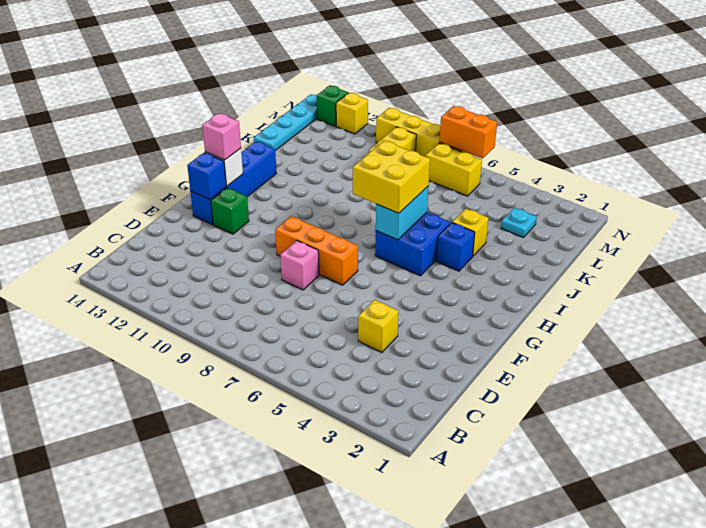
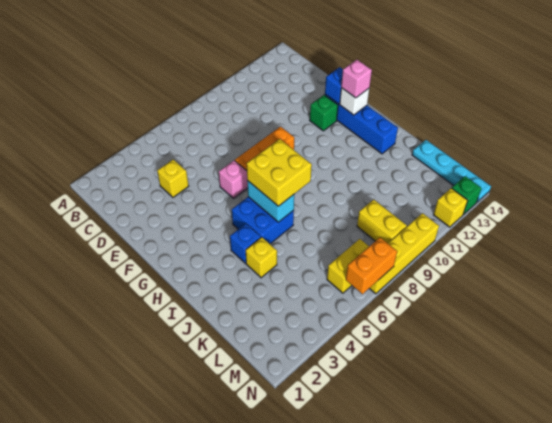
pink brick E8 level 1 -> pink brick F6 level 1
cyan plate L3 level 1 -> none

